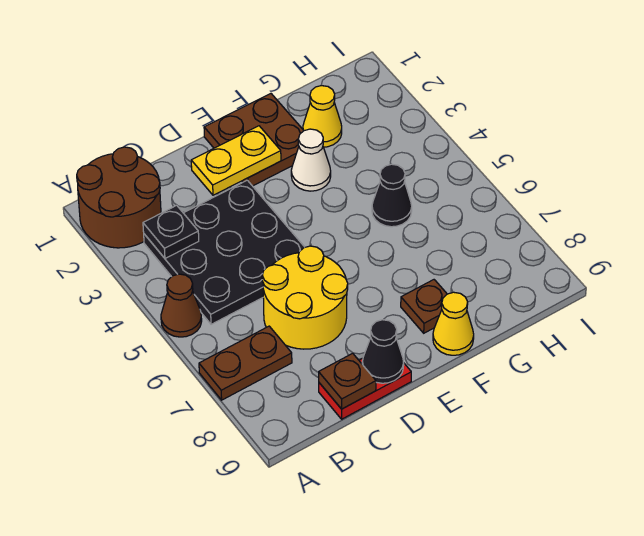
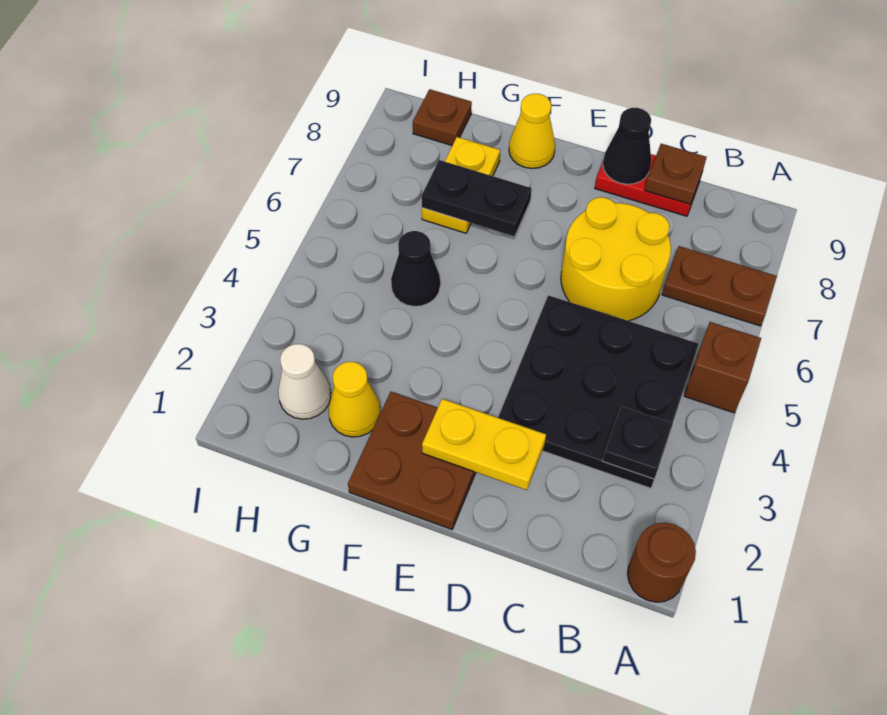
brown round brick A1:B2 level 1 -> brown round brick A1 level 1
brown cone A5 level 1 -> brown brick A5 level 1
white cone F3 level 1 -> white cone H2 level 1
none -> black plate F7:G7 level 2
brown plate F8 level 1 -> brown plate H9 level 1
none -> yellow plate G7:G8 level 1

